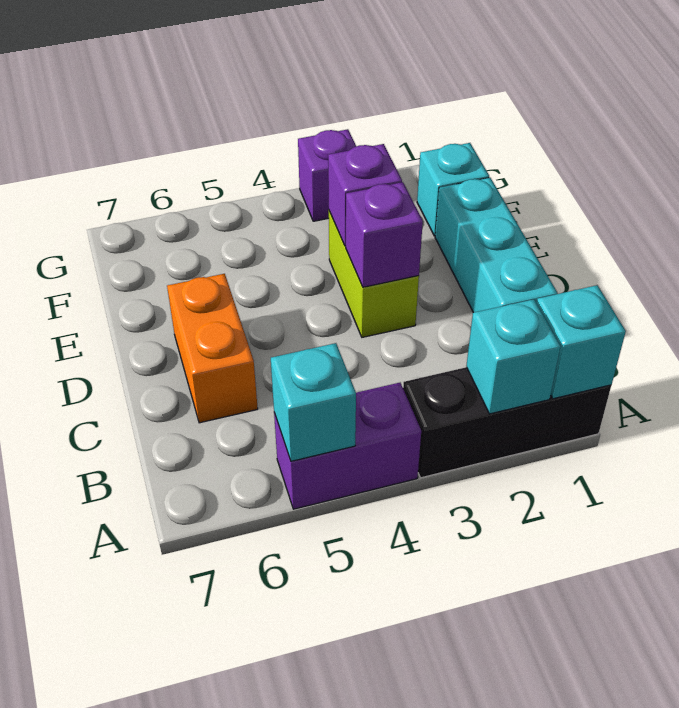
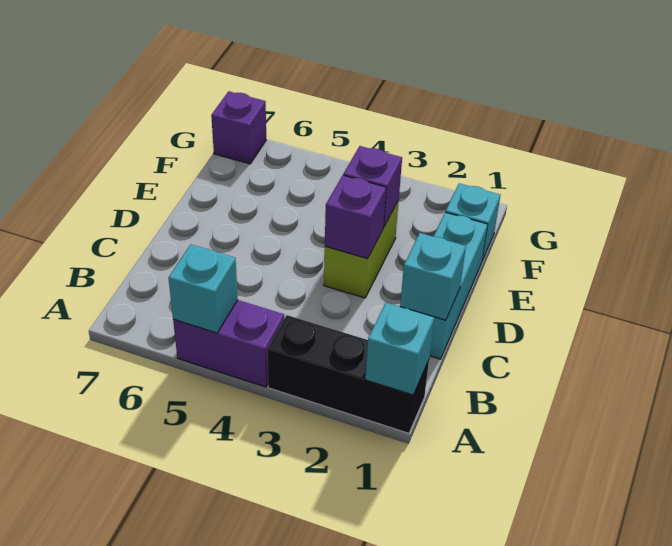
cyan brick A2 level 2 -> cyan brick C1 level 2
orange brick C6:D6 level 1 -> none
purple brick G3 level 1 -> purple brick G7 level 1

